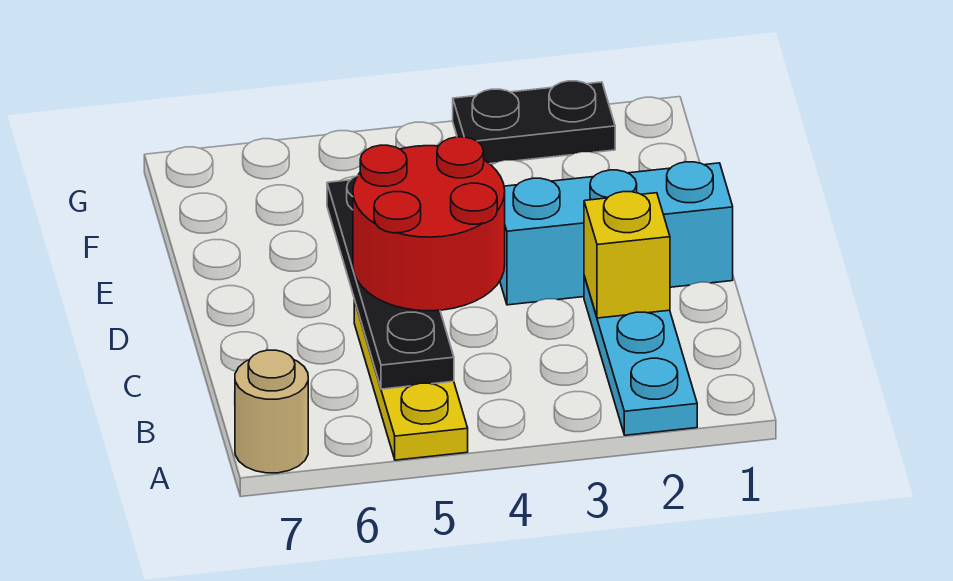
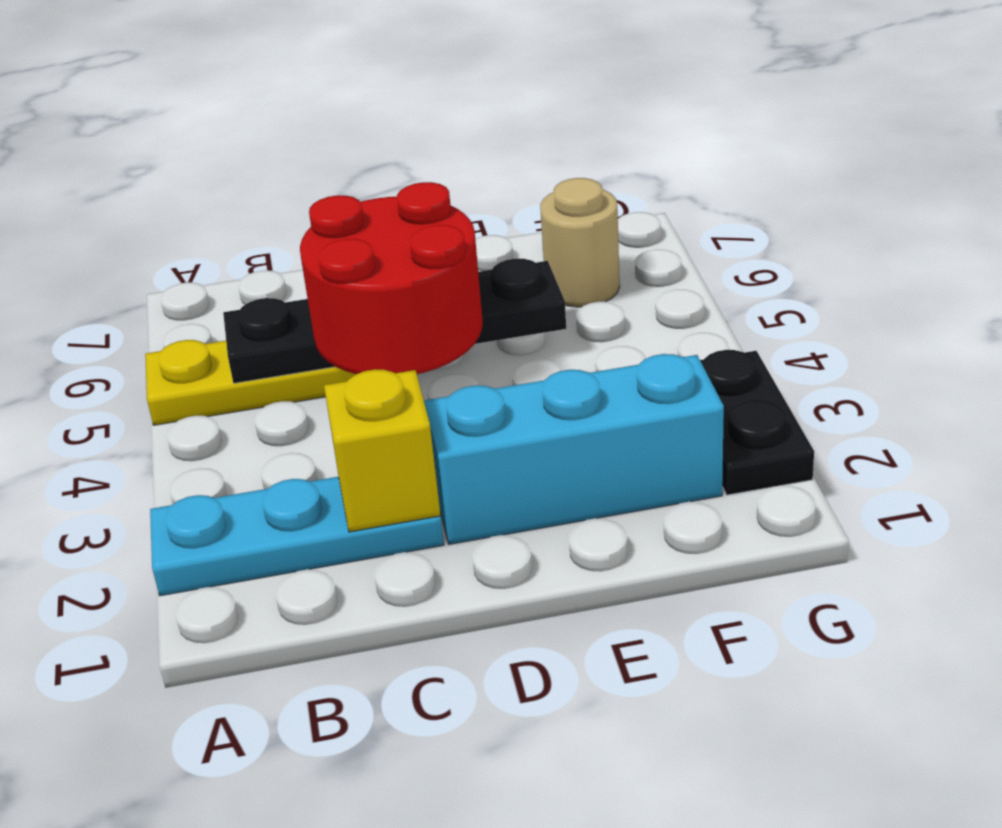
tan round brick A7 level 1 -> tan round brick F6 level 1
cyan brick D1:D3 level 1 -> cyan brick D2:F2 level 1

